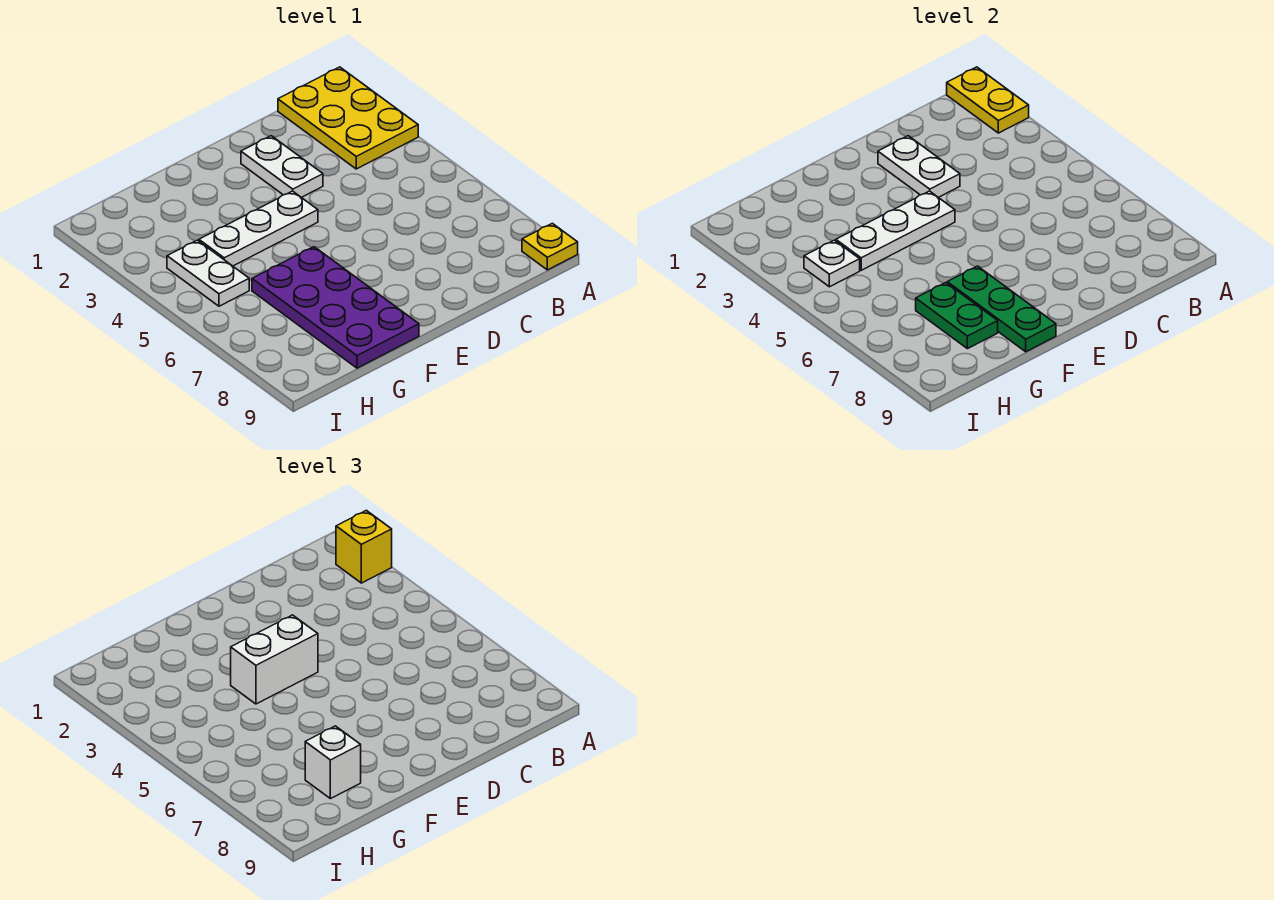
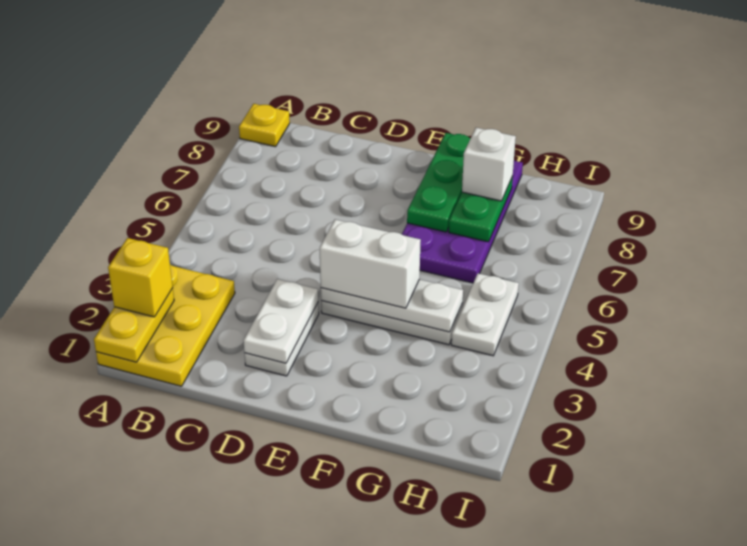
white plate H4 level 2 -> none

